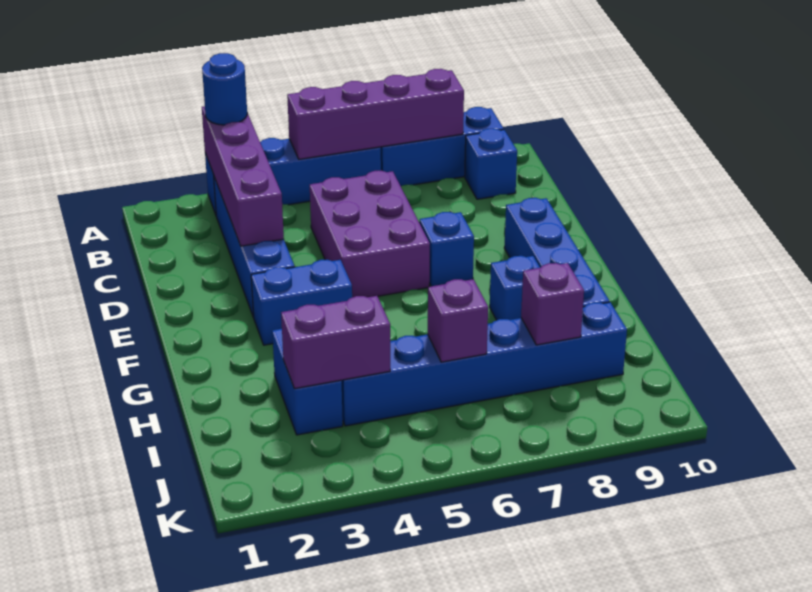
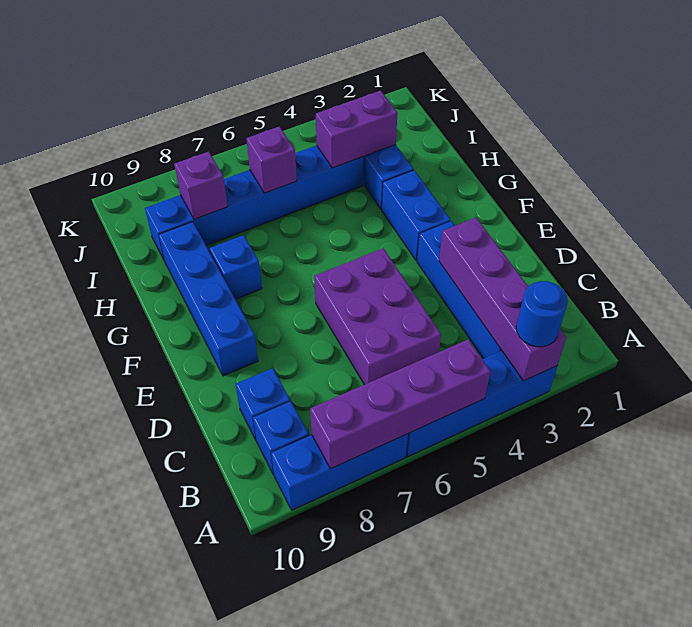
blue brick E7 level 1 -> blue brick C9 level 1
blue brick F3:F4 level 1 -> blue brick F3:G3 level 1

